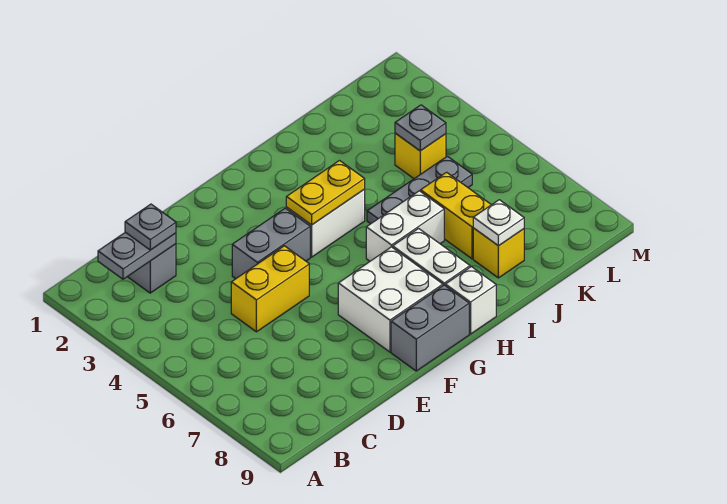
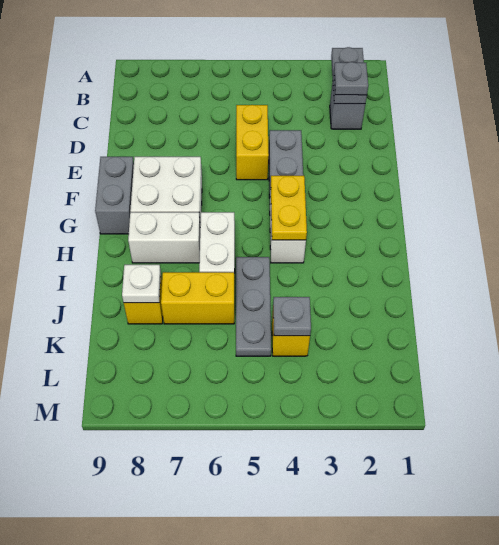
white brick H9 level 1 -> none

